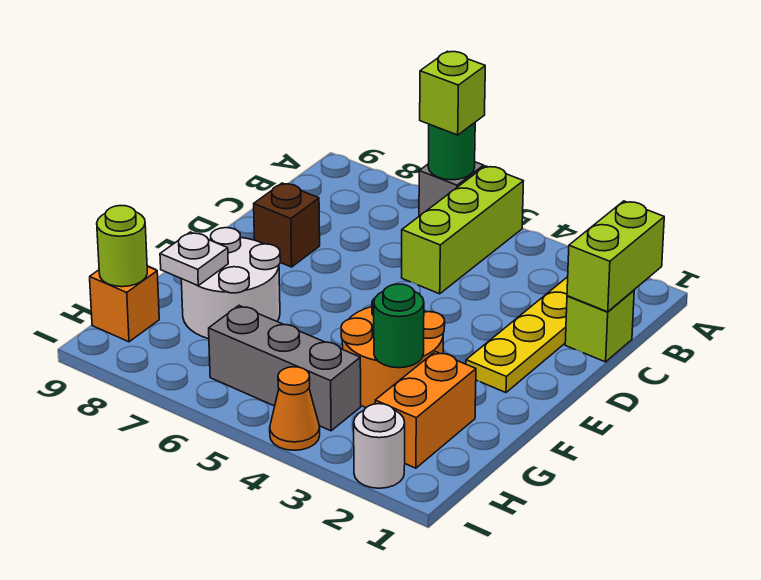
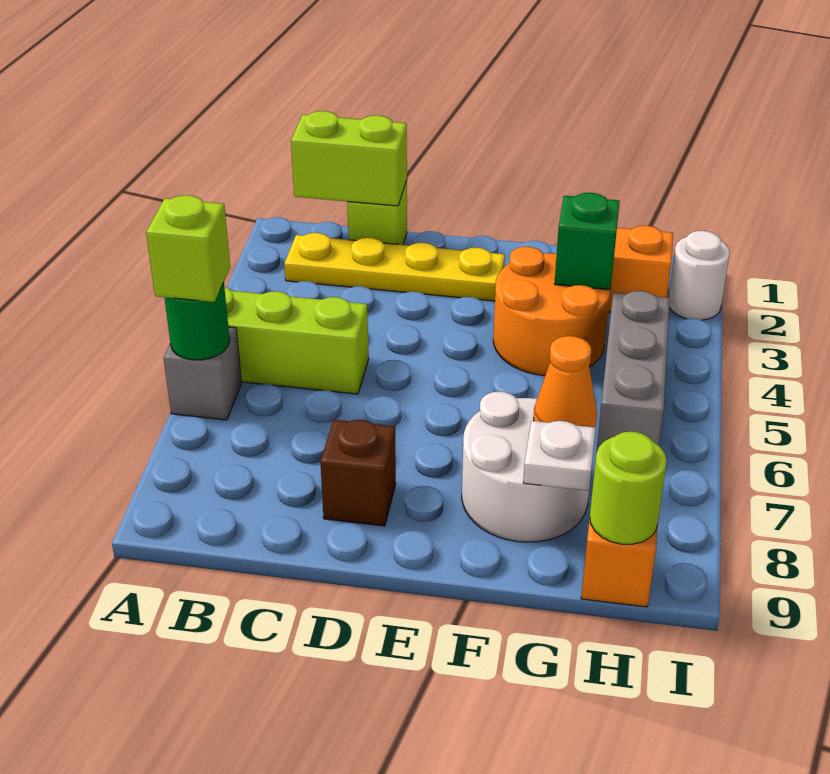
green round brick G3 level 2 -> green brick G3 level 2
orange cone I4 level 1 -> orange cone G7 level 2

